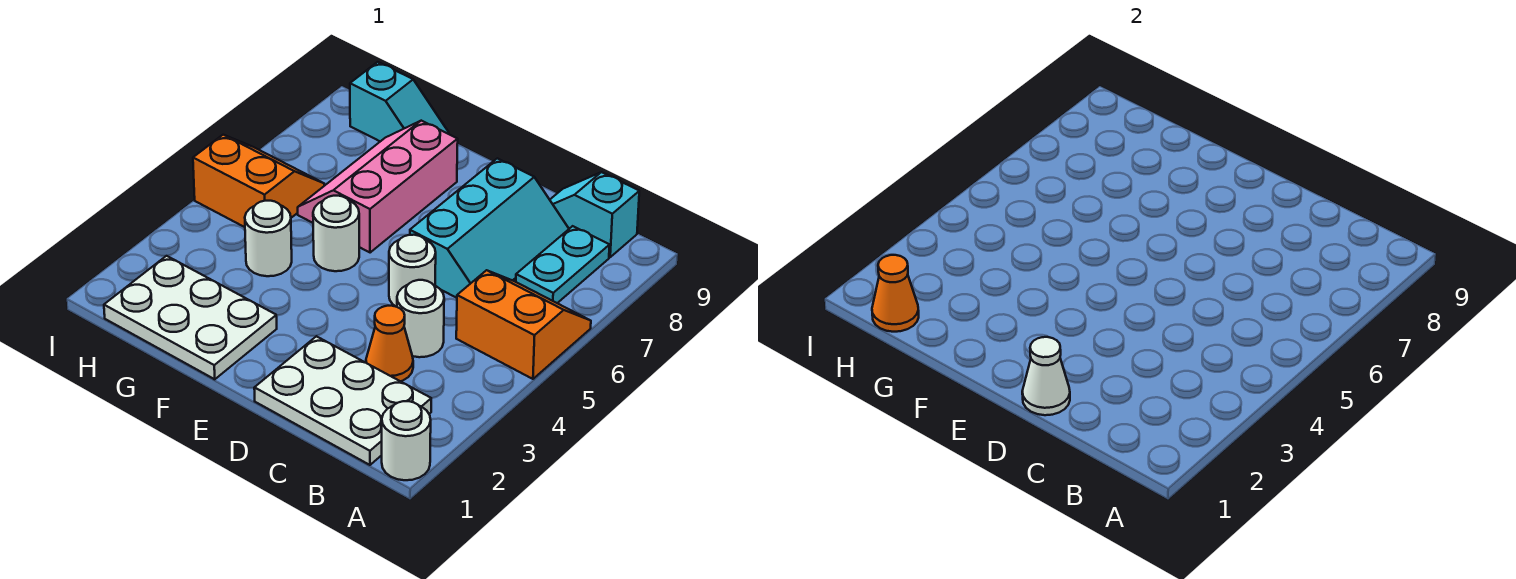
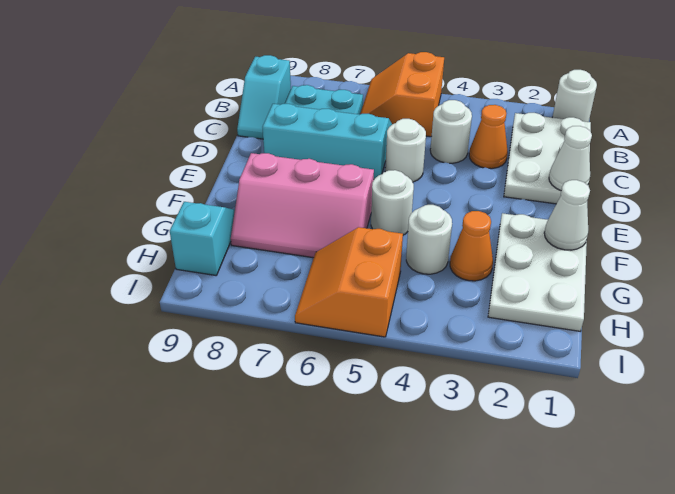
none -> white cone F1 level 2
orange cone H1 level 2 -> orange cone G3 level 1

